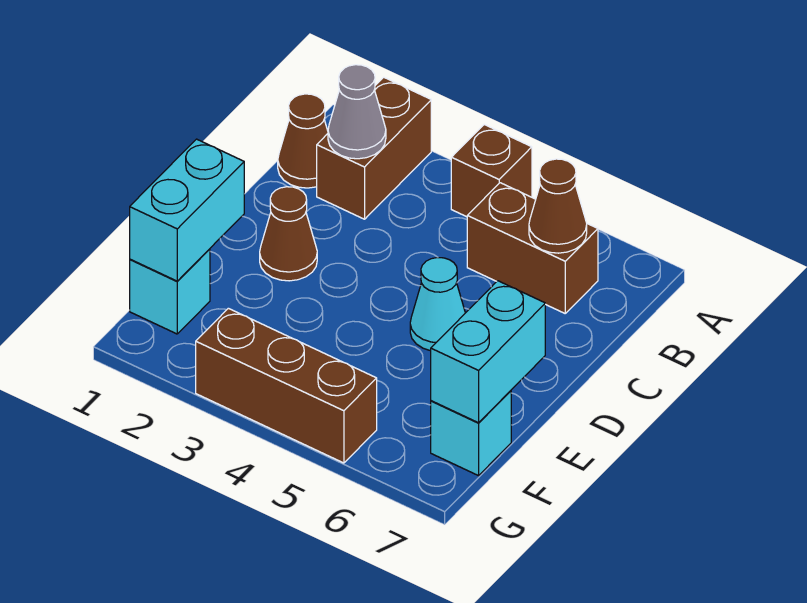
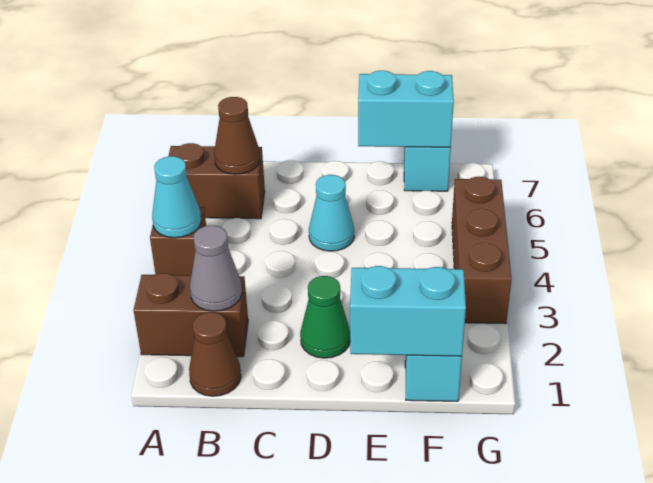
none -> cyan cone A4 level 2
brown brick B5:B6 level 1 -> brown brick A6:B6 level 1
brown cone D2 level 1 -> green cone D2 level 1

